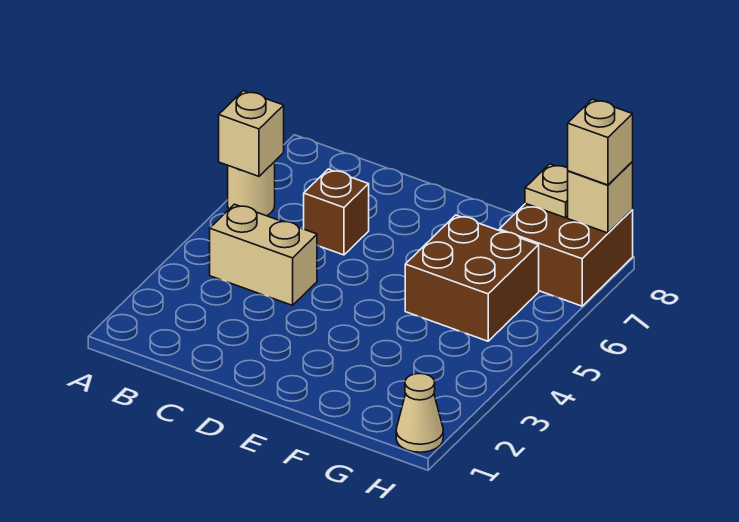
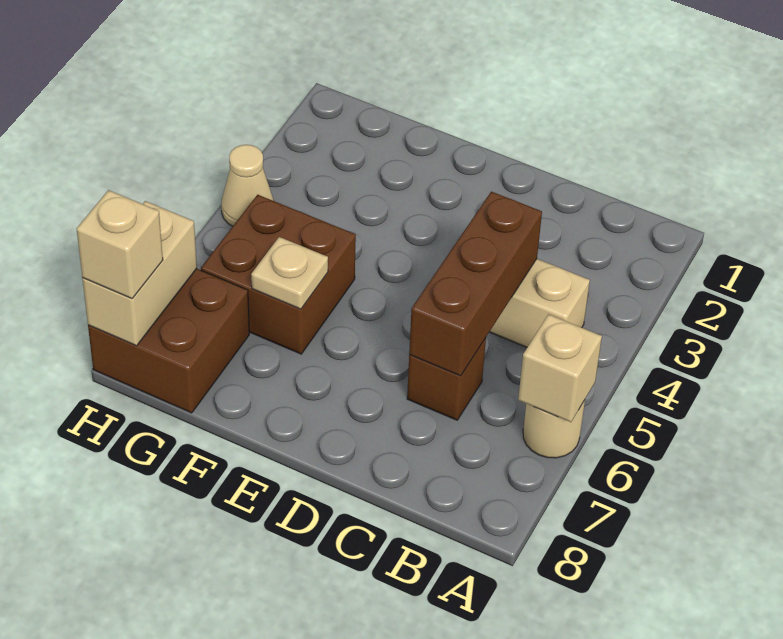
none -> brown brick C4:C6 level 2
tan plate G8 level 2 -> tan plate F6 level 2
tan cone H1 level 1 -> tan cone H4 level 1
tan brick H8 level 2 -> tan brick H7:H8 level 2

